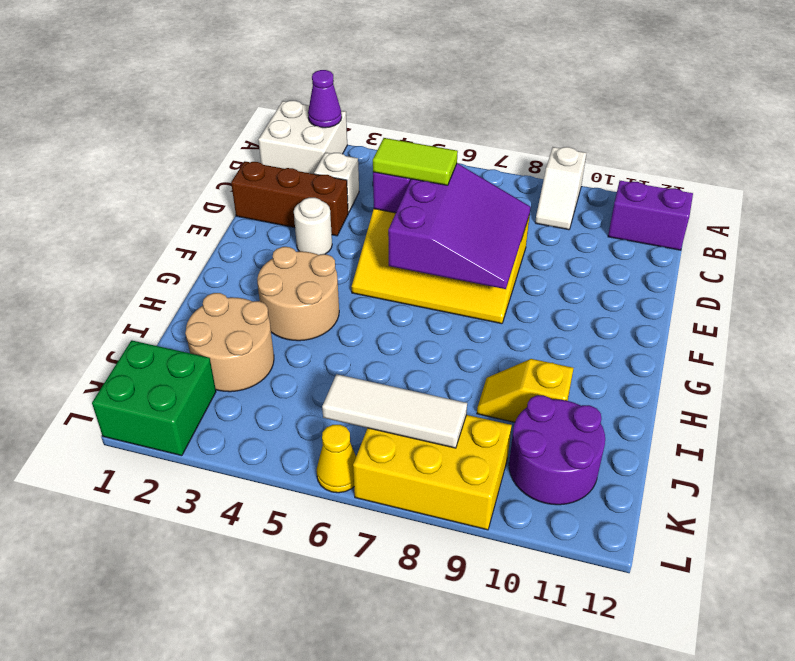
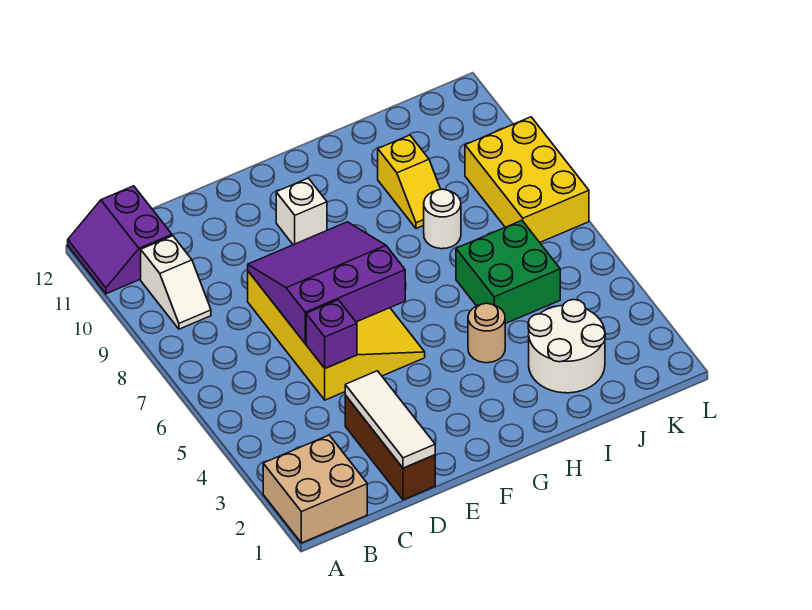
white brick A1:B2 level 1 -> tan brick A1:B2 level 1
purple cone A2 level 2 -> none
white slope A9:B9 level 1 top A -> white slope B9:B10 level 1 top 10
white brick C3 level 1 -> white brick F10 level 1
lime tile D5:D6 level 3 -> none
white round brick E3 level 1 -> white round brick I8 level 1
tan round brick G3:H4 level 1 -> tan round brick H4 level 1
tan round brick I2:J3 level 1 -> white round brick I2:J3 level 1
purple round brick J10:K11 level 1 -> none
green brick K1:L2 level 1 -> green brick I5:J6 level 1
white tile K6:K8 level 2 -> white tile D1:D3 level 2
yellow cone L6 level 1 -> none

